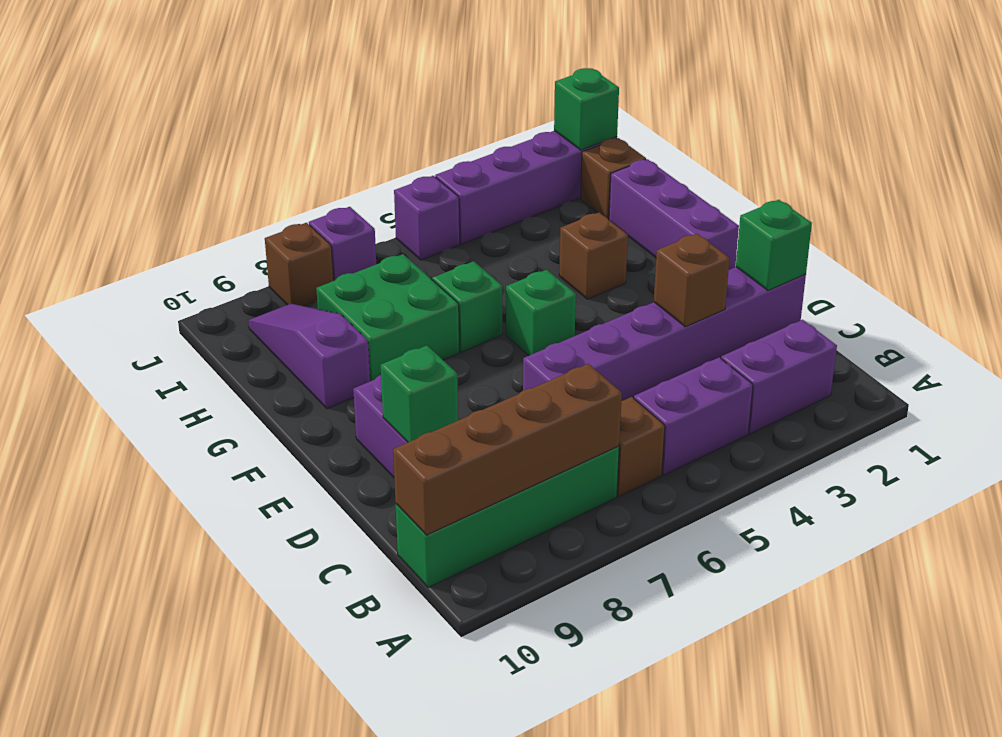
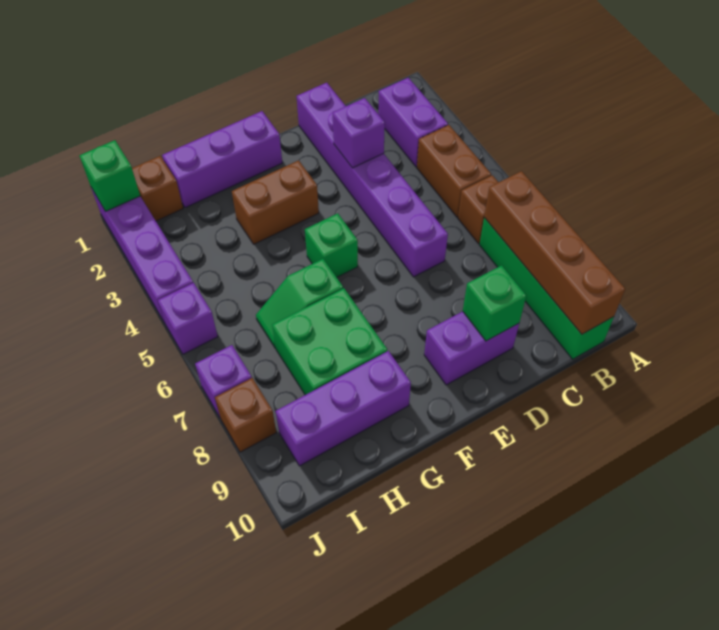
purple brick B4:B5 level 1 -> brown brick B4:B5 level 1
green brick D1 level 2 -> none
brown brick D3 level 2 -> purple brick D3 level 2
brown brick G3 level 1 -> brown brick F3:G3 level 1
purple slope G9:I9 level 1 top G -> purple brick G9:I9 level 1

